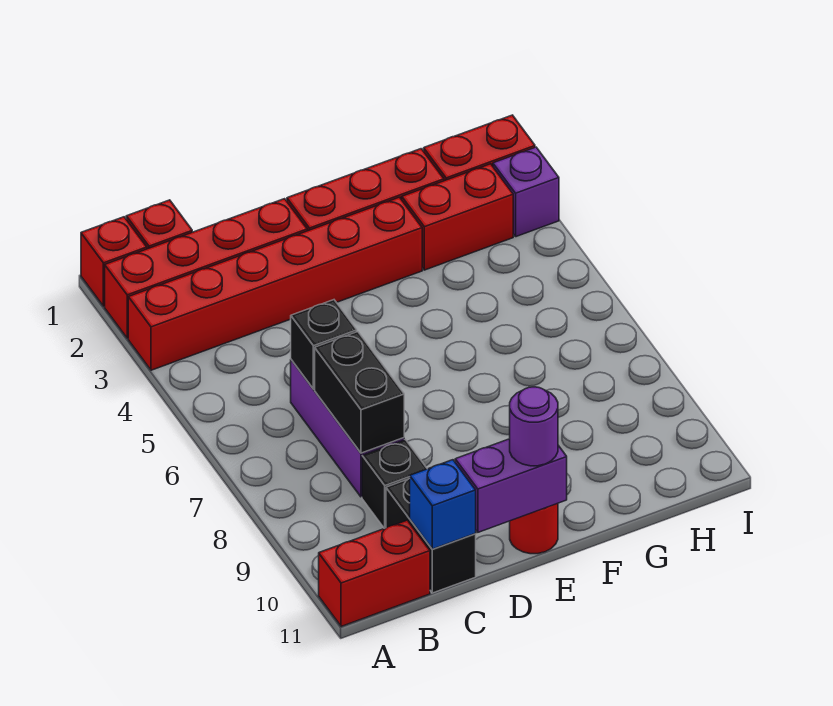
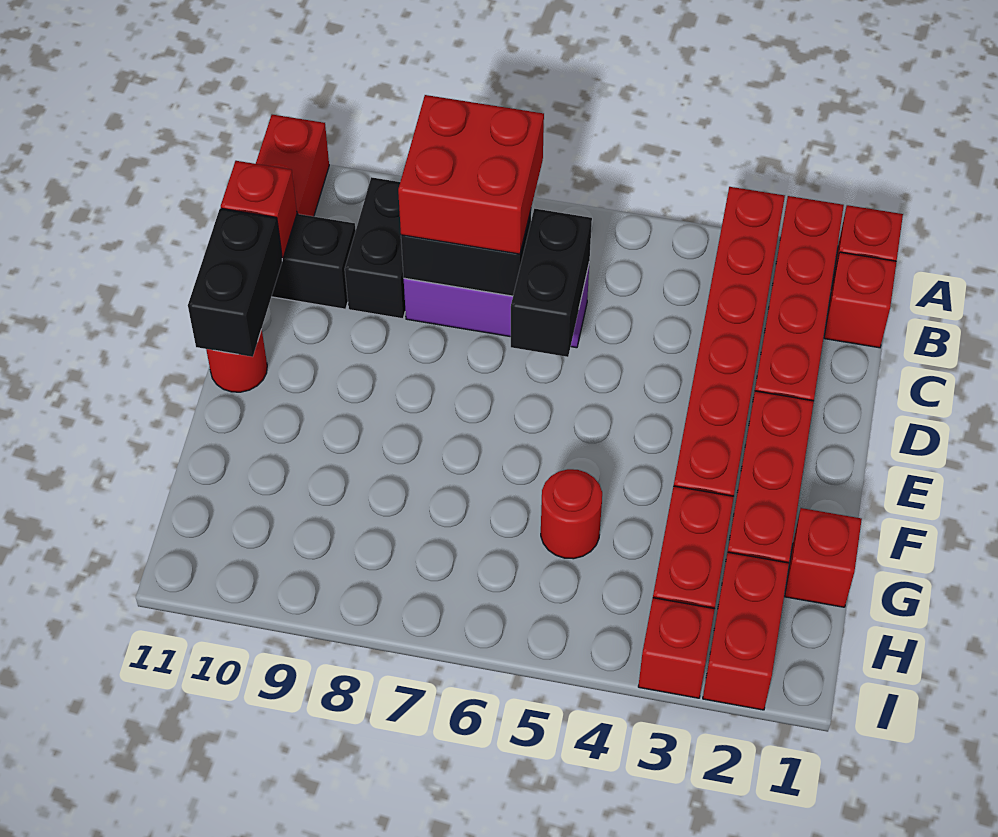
none -> red brick B7:C8 level 3
black brick C6 level 2 -> black brick C6:D6 level 2
black brick C9 level 1 -> black brick B9:C9 level 1
blue brick C11 level 2 -> red brick C11 level 2
purple brick D11:E11 level 2 -> black brick D11:E11 level 2
purple round brick E11 level 3 -> none
none -> red brick G1 level 1
none -> red round brick G5 level 1
purple brick I3 level 1 -> red brick I3 level 1

